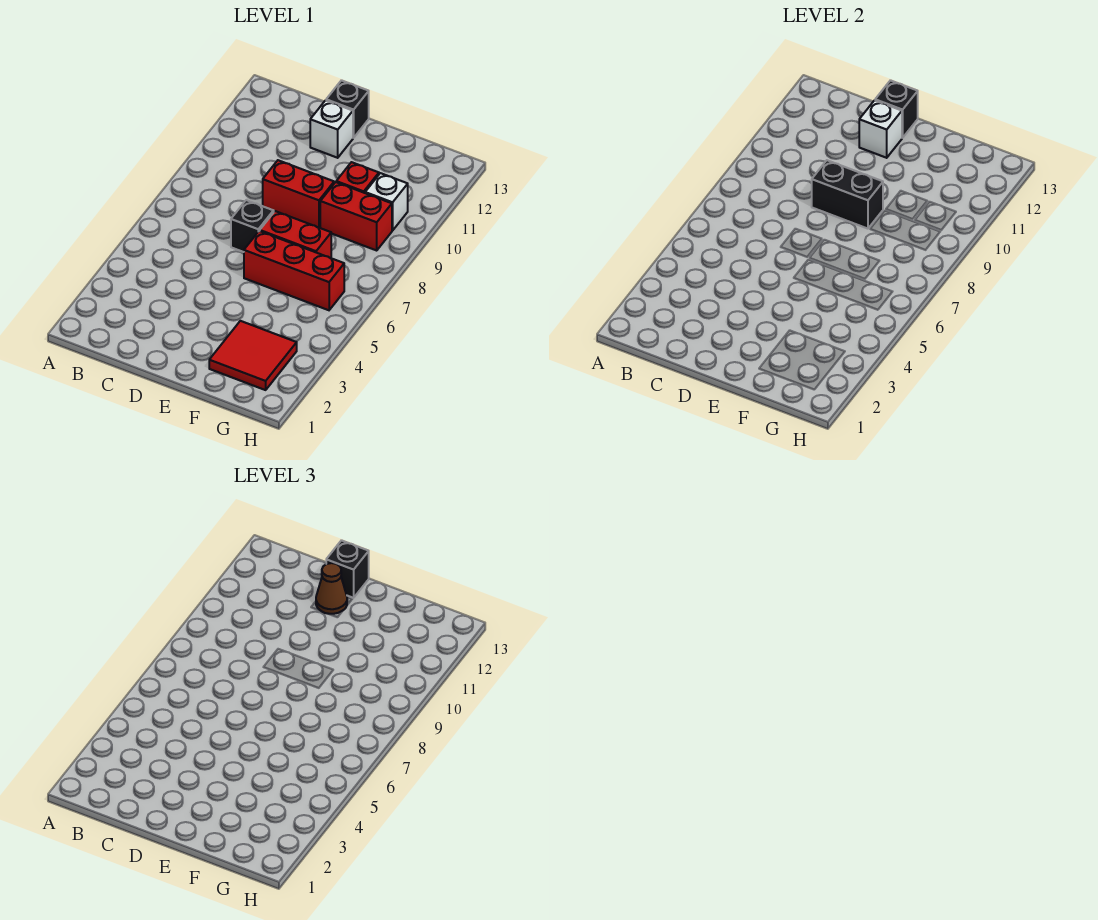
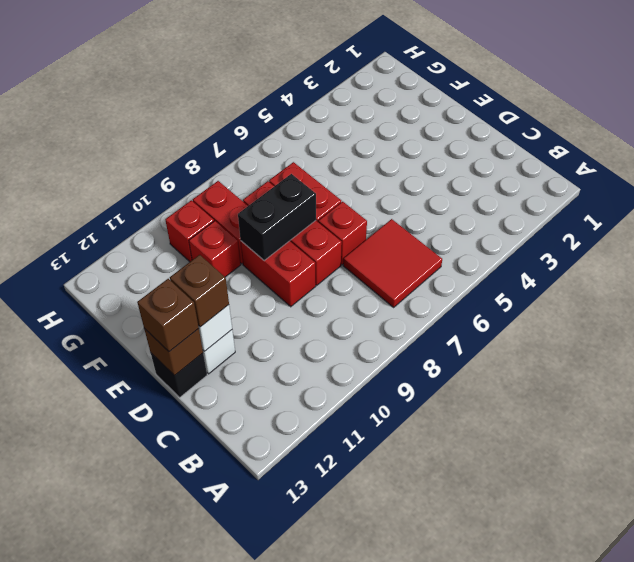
black brick D7 level 1 -> red brick D7 level 1
black brick D9:E9 level 2 -> black brick E8:E9 level 2
brown cone D12 level 3 -> brown brick D12 level 3
black brick D13 level 2 -> brown brick D13 level 2
black brick D13 level 3 -> brown brick D13 level 3
red brick E6:G6 level 1 -> red brick D8:F8 level 1
red tile F2:G3 level 1 -> red tile B6:C7 level 1
white brick G10 level 1 -> red brick G10 level 1

